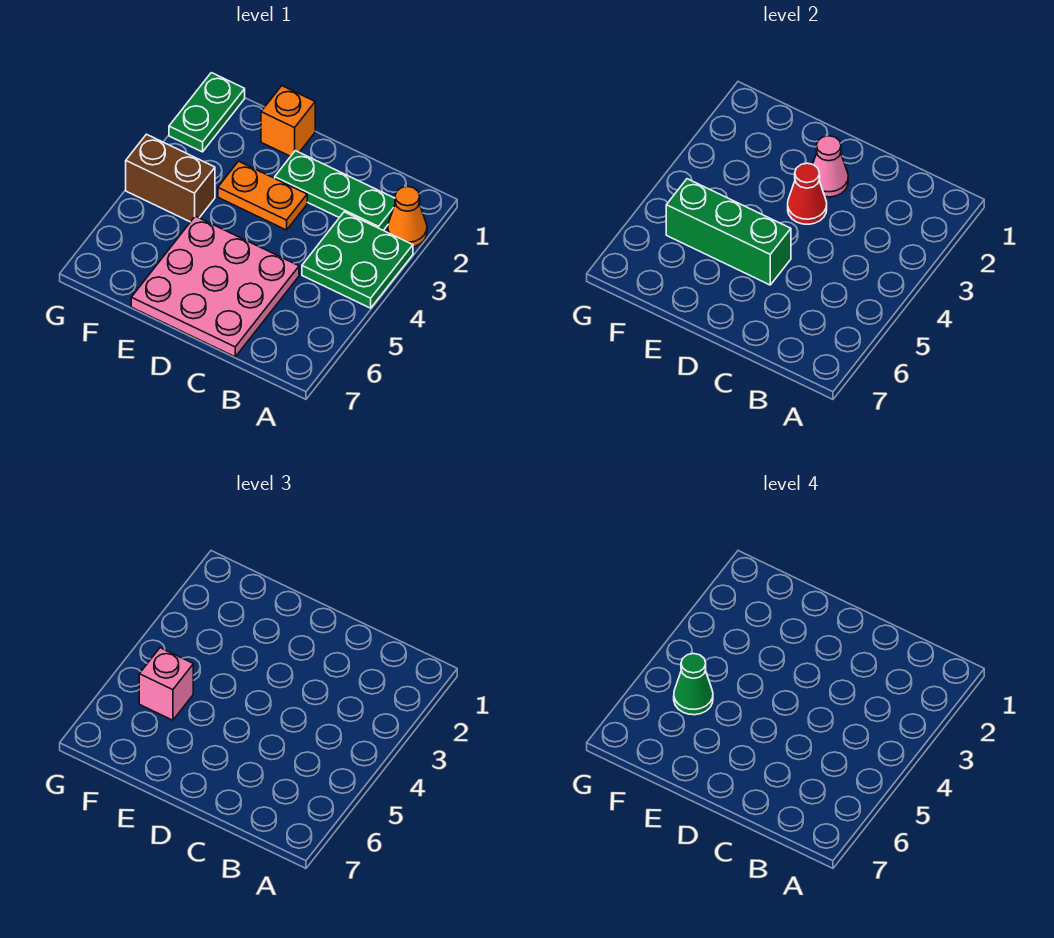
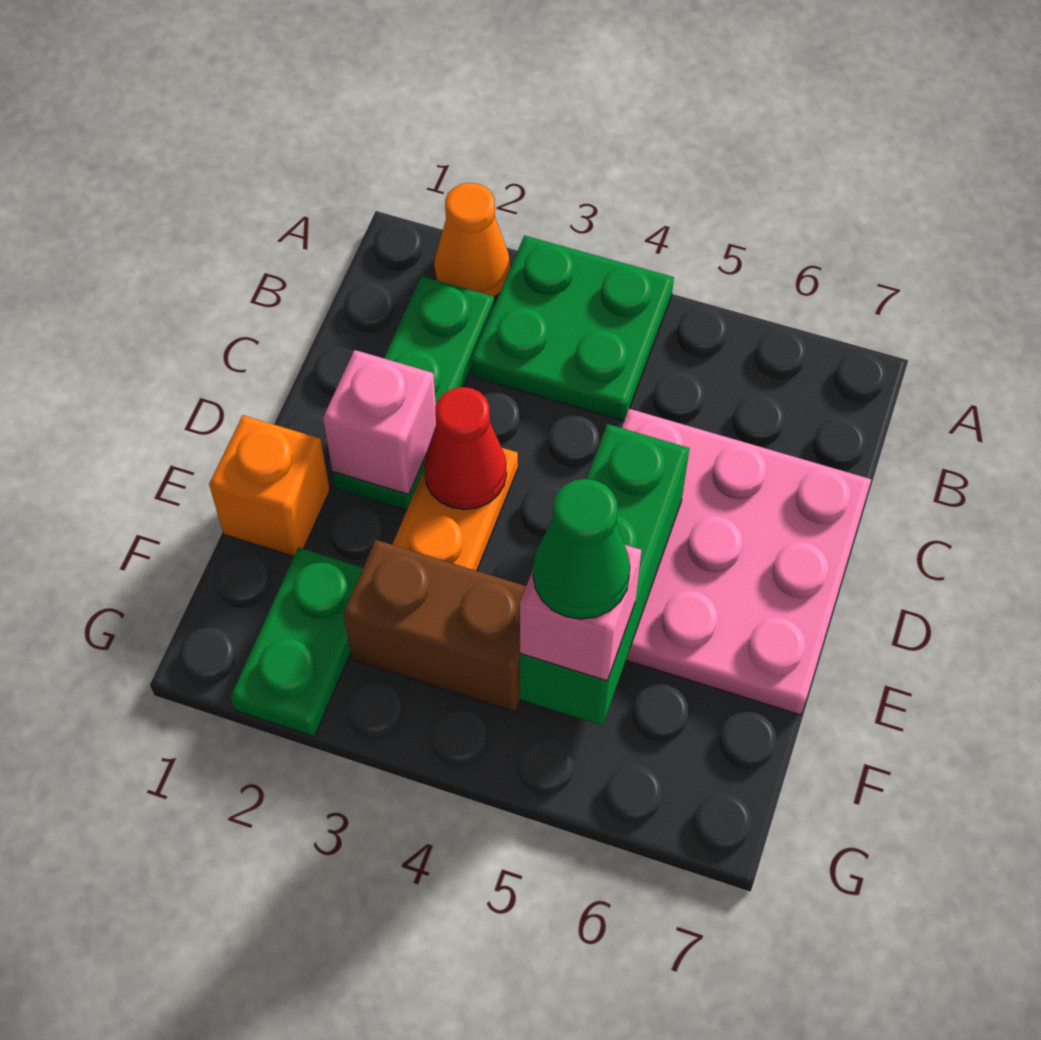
pink cone D2 level 2 -> pink brick D2 level 2
brown brick F4:G4 level 1 -> brown brick F3:F4 level 1
green plate G1:G2 level 1 -> green plate F2:G2 level 1

